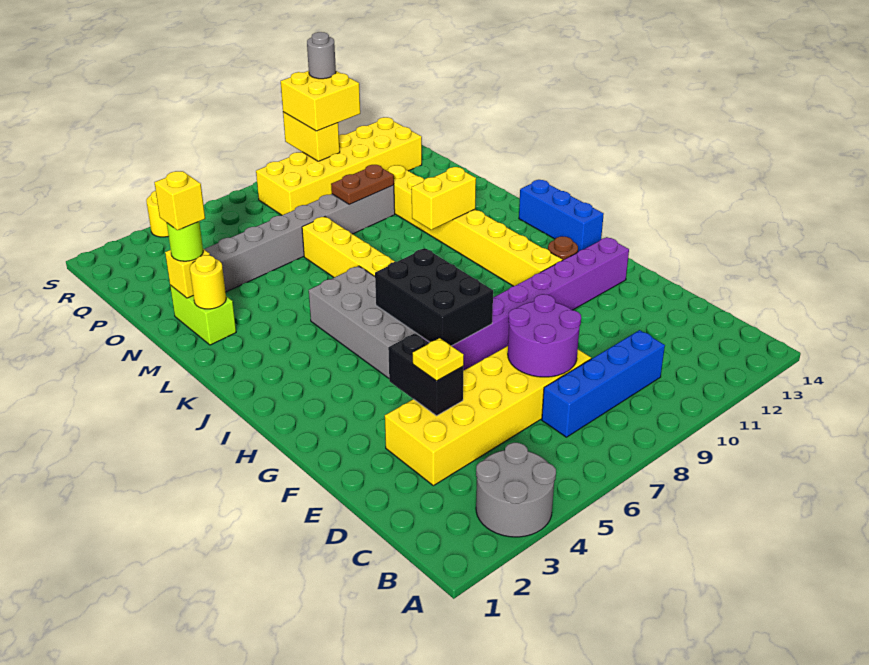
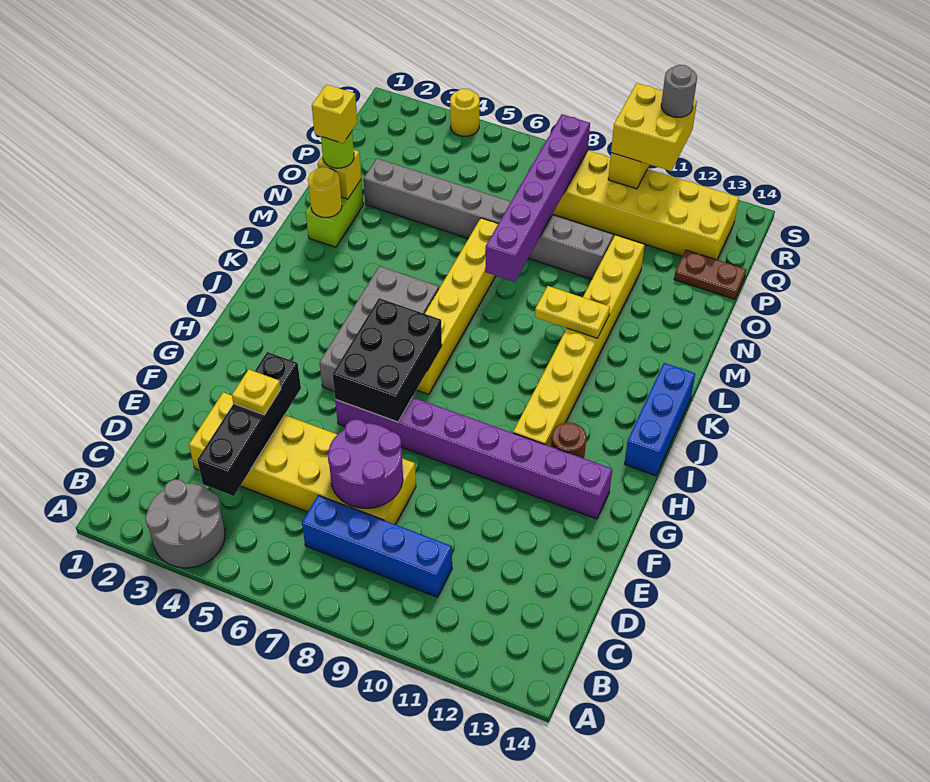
black brick E4:F4 level 2 -> black brick C4:F4 level 2
yellow brick L10:L11 level 2 -> yellow plate L10:L11 level 2
none -> purple brick M8:R8 level 2
brown plate O9:O10 level 2 -> brown plate P13:P14 level 1

